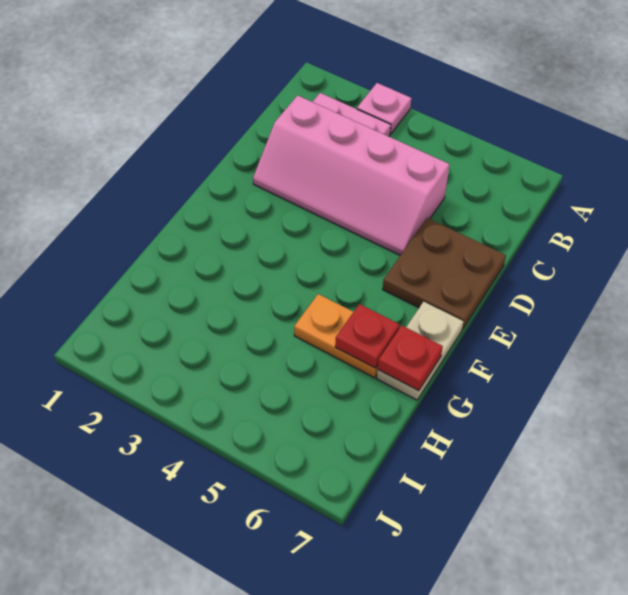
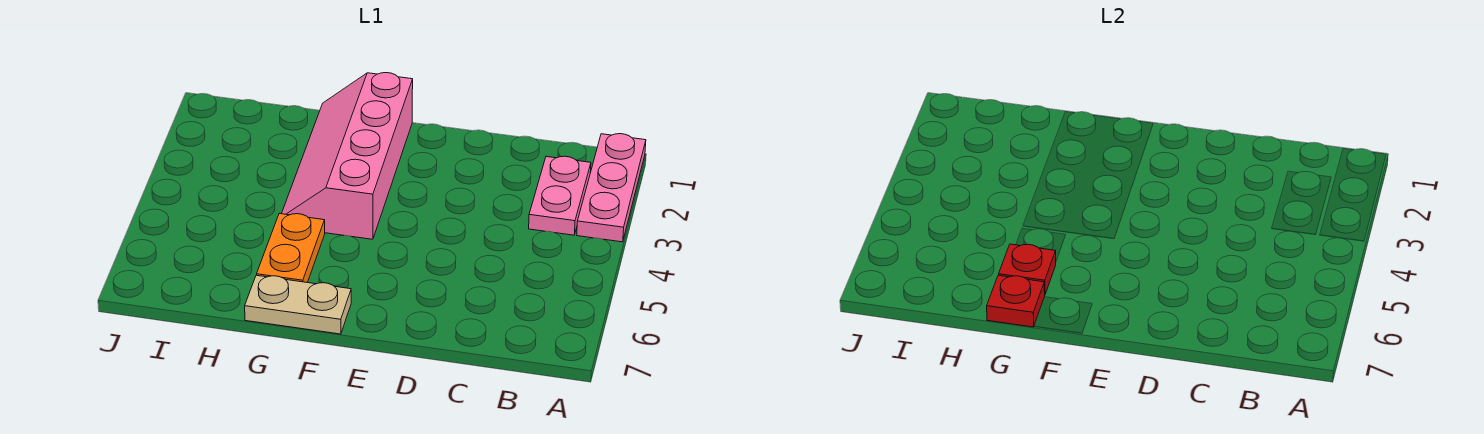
pink plate A3 level 1 -> pink plate A1:A3 level 1
pink slope C2:D5 level 1 top C -> pink slope F1:G4 level 1 top F
brown plate D6:E7 level 1 -> none

